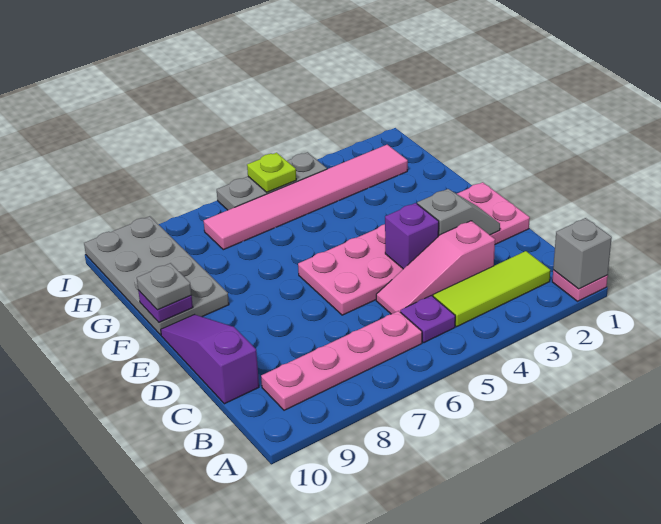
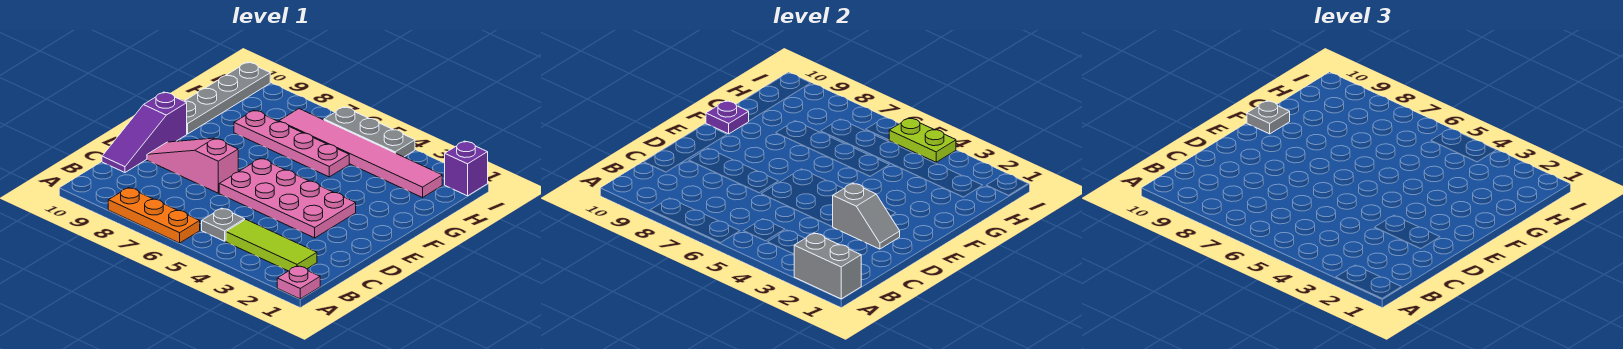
grey brick A1 level 2 -> grey brick A1:A2 level 2
none -> orange plate A6:A8 level 1
purple plate B5 level 1 -> grey plate B5 level 1
pink plate B6:B9 level 1 -> pink plate G5:G8 level 1
pink slope C3:C5 level 1 top 3 -> pink slope D7:D9 level 1 top 7
purple slope C10:E10 level 1 top C -> purple slope C10:E10 level 1 top E
pink plate D1:E6 level 1 -> pink plate D3:E6 level 1
purple brick D4 level 2 -> purple brick I1 level 1
grey plate F9:I10 level 1 -> grey plate F10:I10 level 1
lime plate I5 level 2 -> lime plate I4:I5 level 2

